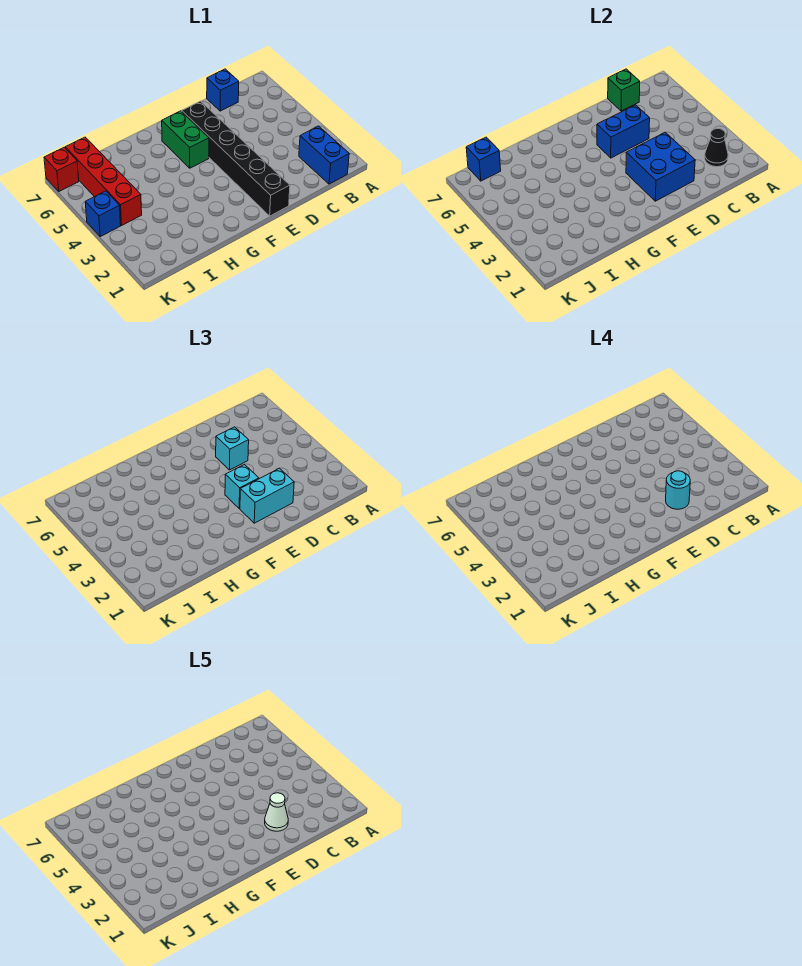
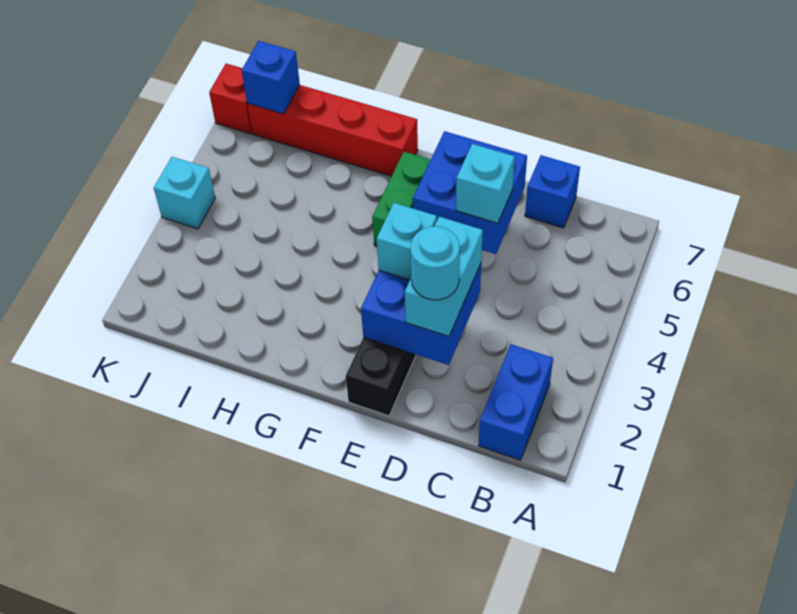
black cone B2 level 2 -> none
green brick C7 level 2 -> none
cyan brick D2:E2 level 3 -> cyan brick D2:D3 level 3
white cone D2 level 5 -> none
blue brick D5:E5 level 2 -> blue brick D5:E6 level 2
red brick J4:J7 level 1 -> red brick G7:J7 level 1
blue brick K4 level 1 -> cyan brick K4 level 1

